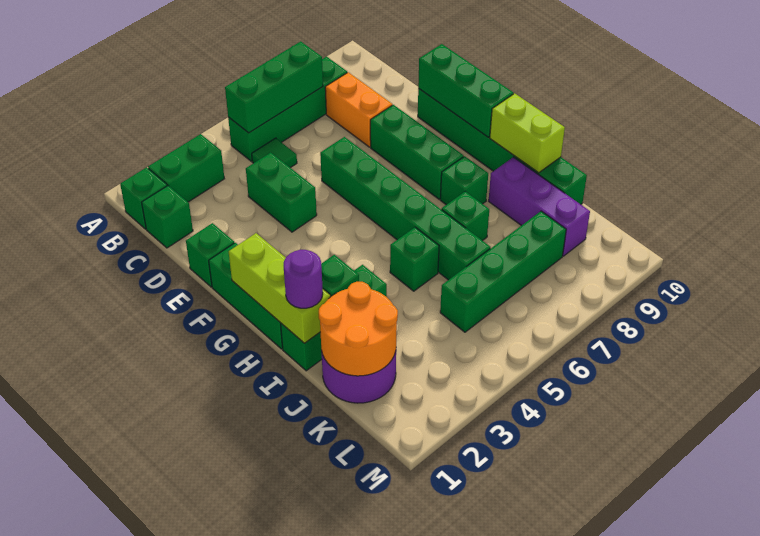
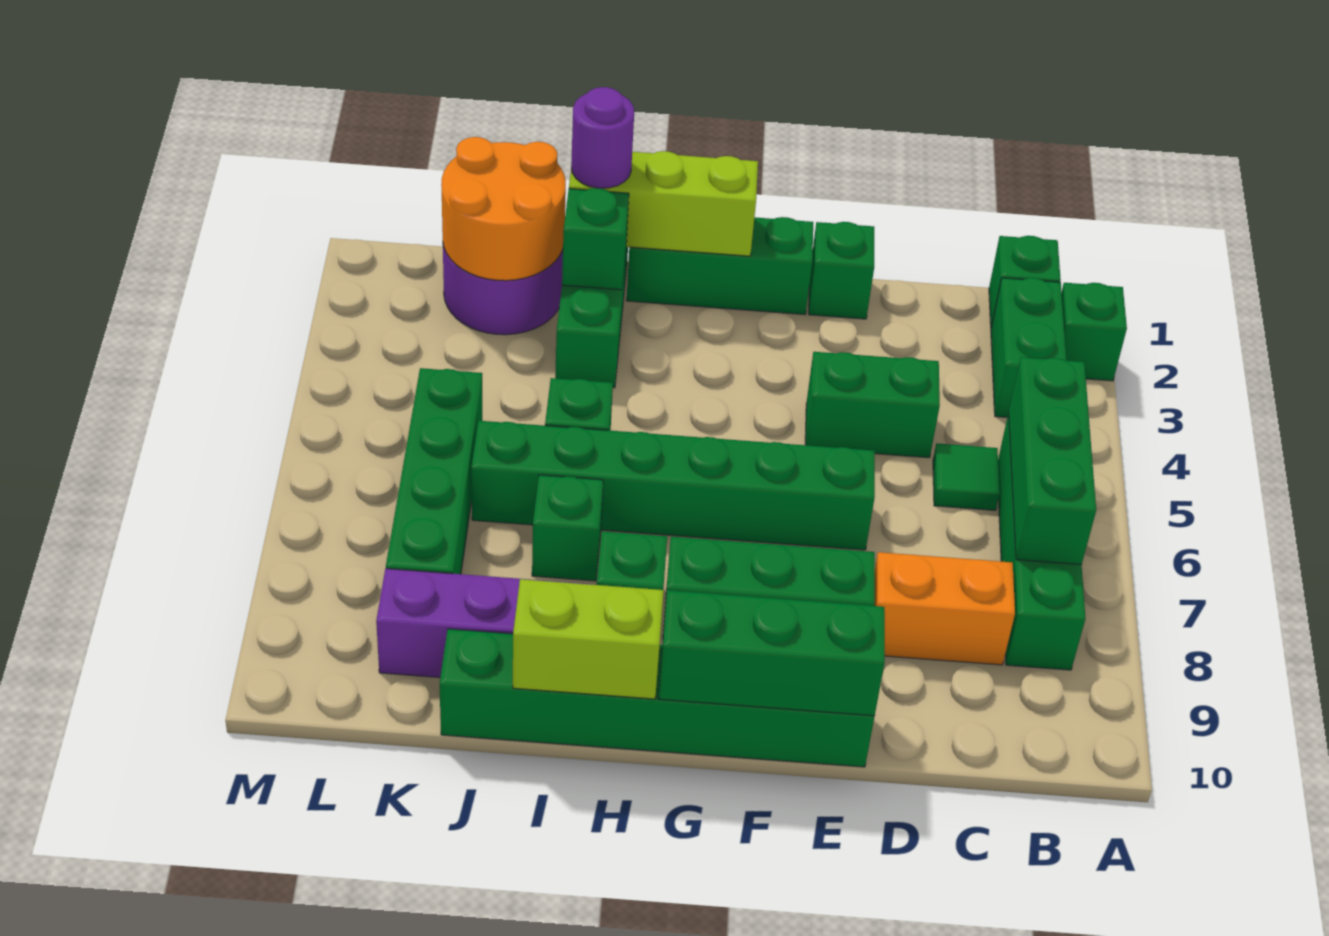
green brick C1 level 1 -> green brick A2 level 1

